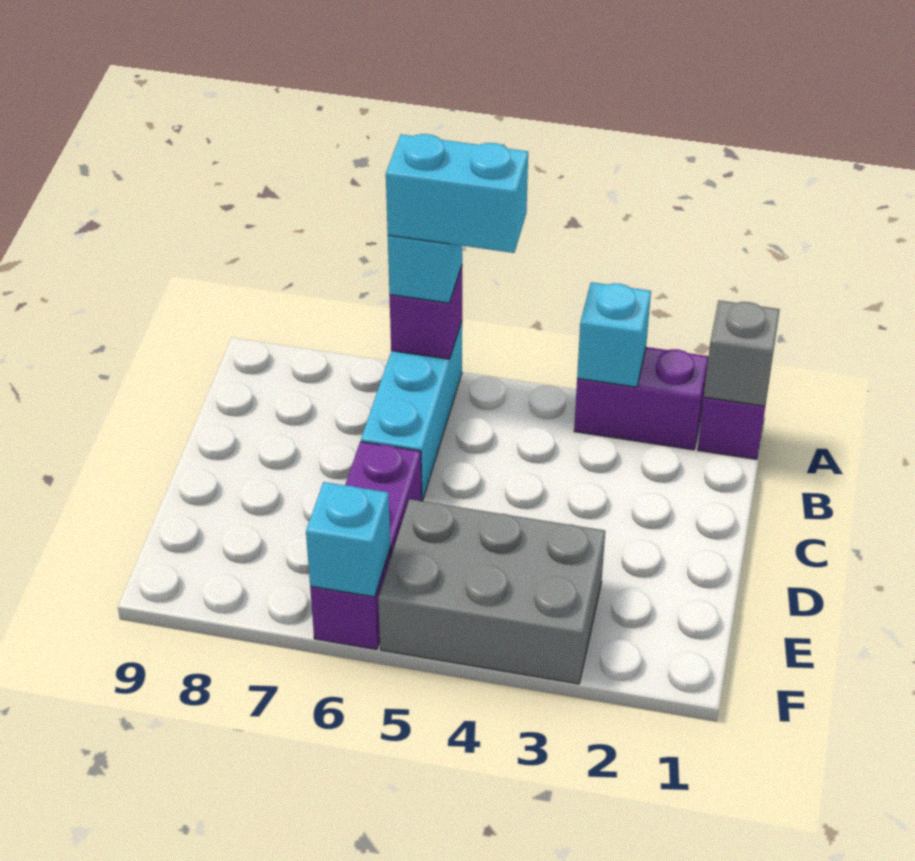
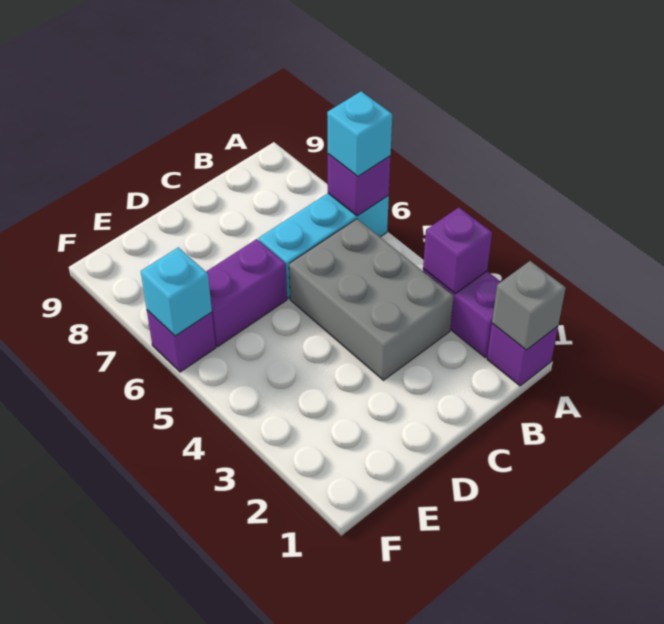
cyan brick A3 level 2 -> purple brick A3 level 2
cyan brick A5:A6 level 4 -> none
grey brick E3:F5 level 1 -> grey brick B3:C5 level 1

